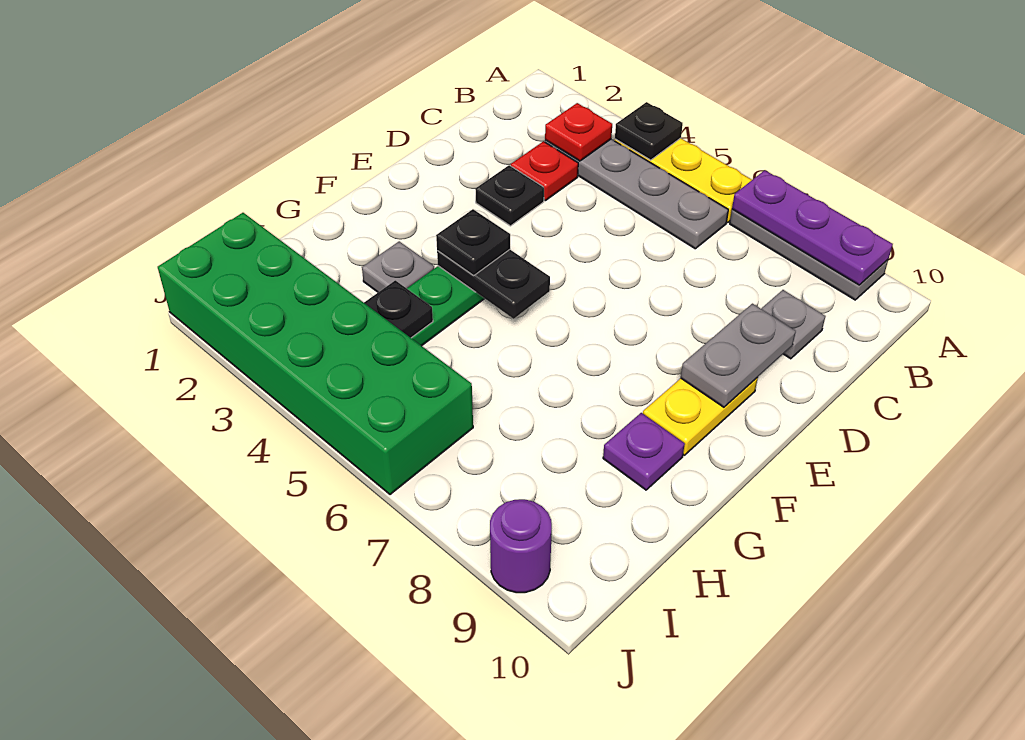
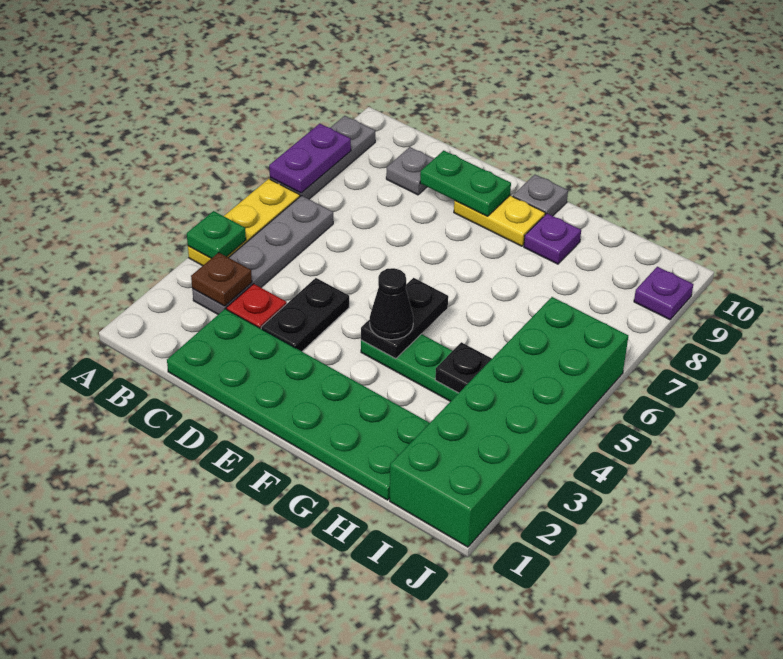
black plate A4 level 2 -> green plate A4 level 2
purple plate A7:A9 level 2 -> purple plate A7:A8 level 2
red plate B3 level 2 -> brown plate B3 level 2
none -> green plate C1:H2 level 1
black plate D3 level 1 -> black plate D3:D4 level 1
grey plate D9:E9 level 2 -> green plate D9:E9 level 2
black plate F4 level 3 -> black cone F4 level 3
grey plate G3 level 1 -> grey plate F10 level 1
purple round brick J9 level 1 -> purple plate J9 level 1

